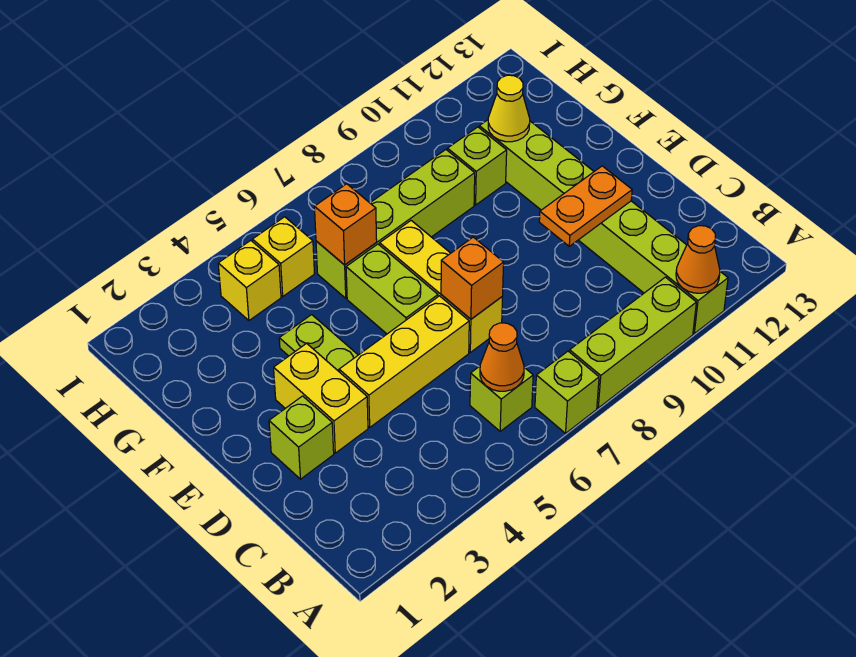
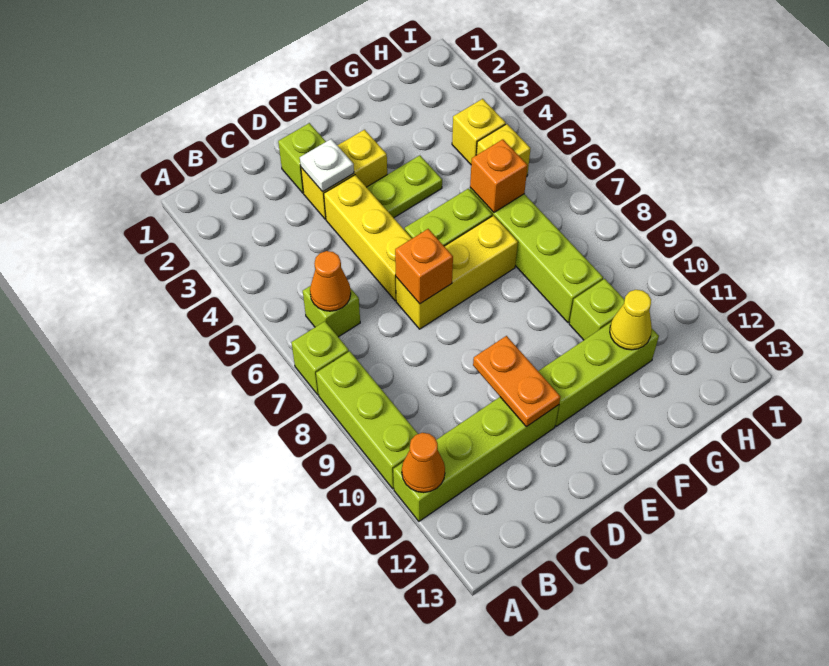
none -> white plate D3 level 2

